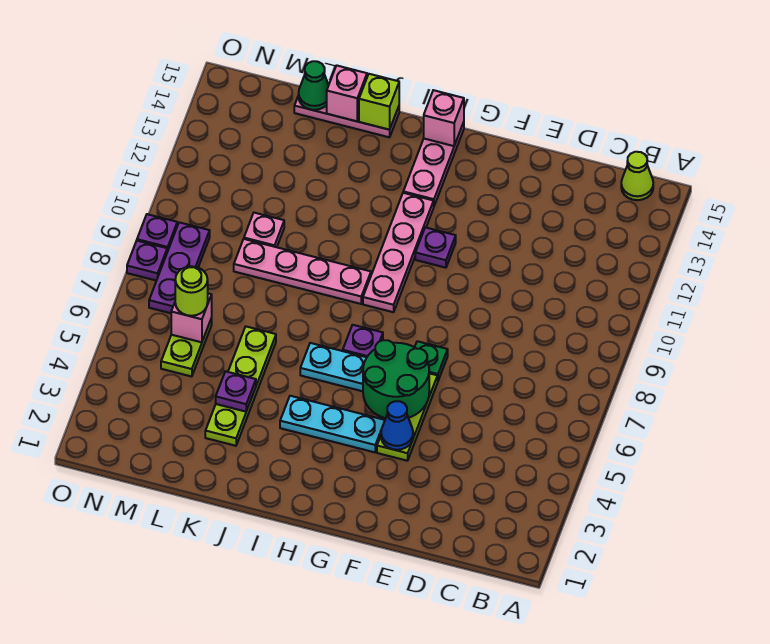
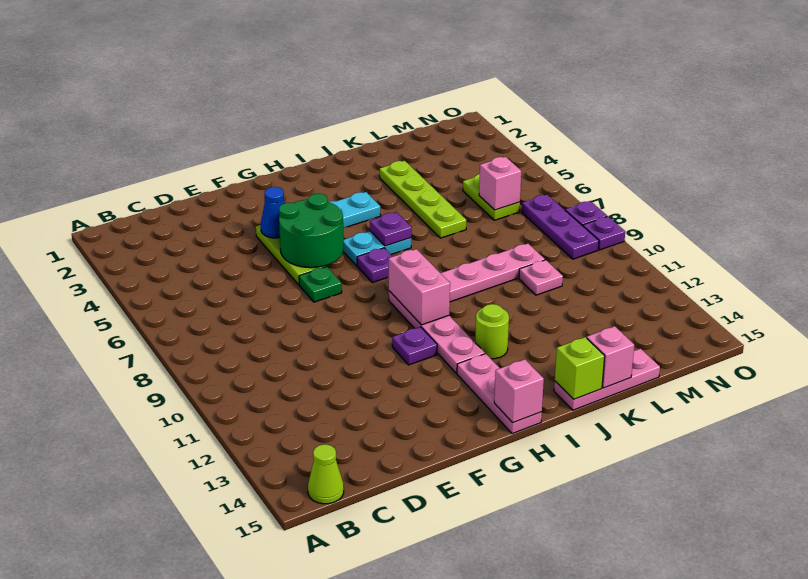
none -> pink brick H9:H10 level 2
purple plate K4 level 2 -> purple plate I6 level 2
green cone L15 level 2 -> none
lime round brick M6 level 3 -> lime round brick I12 level 1

